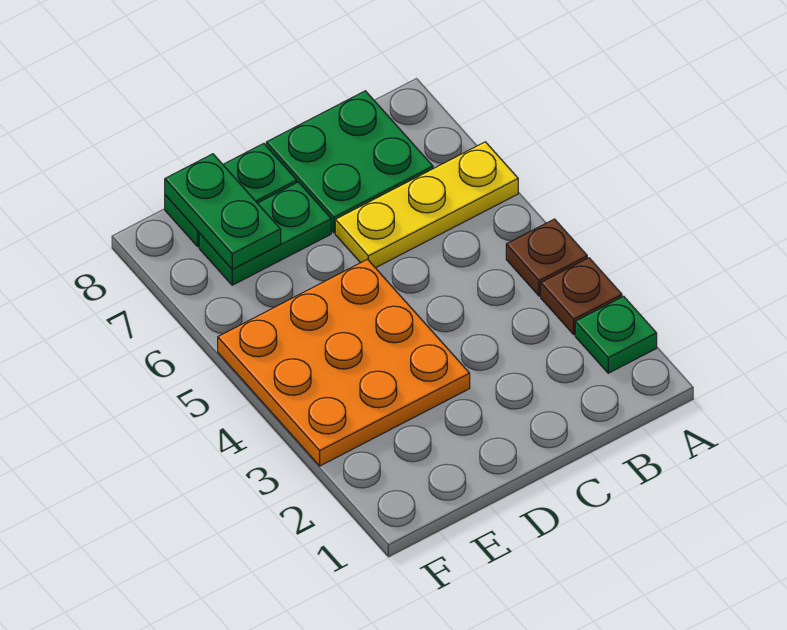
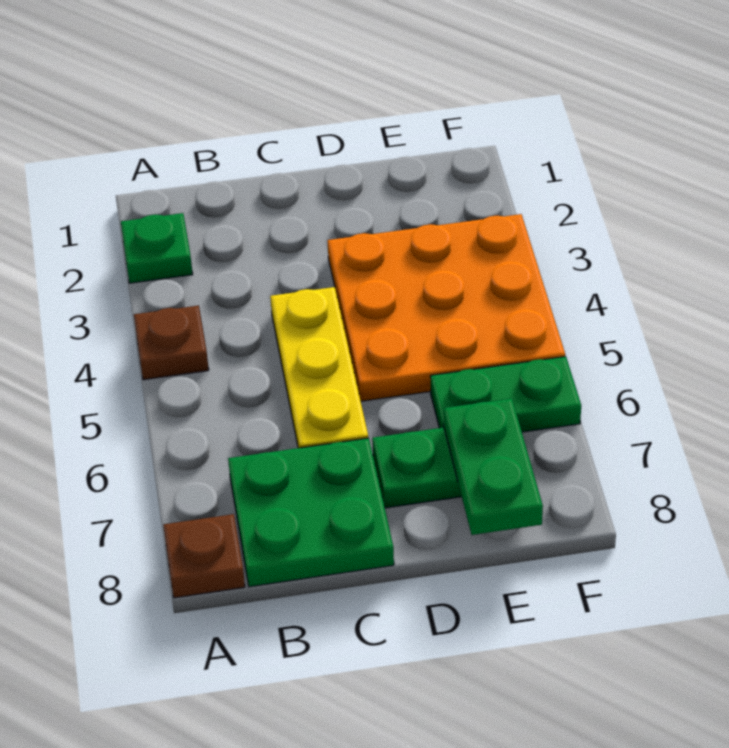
brown plate A3 level 1 -> brown plate A8 level 1
yellow plate A6:C6 level 1 -> yellow plate C4:C6 level 1
green plate D8:E8 level 1 -> green plate E6:F6 level 1

